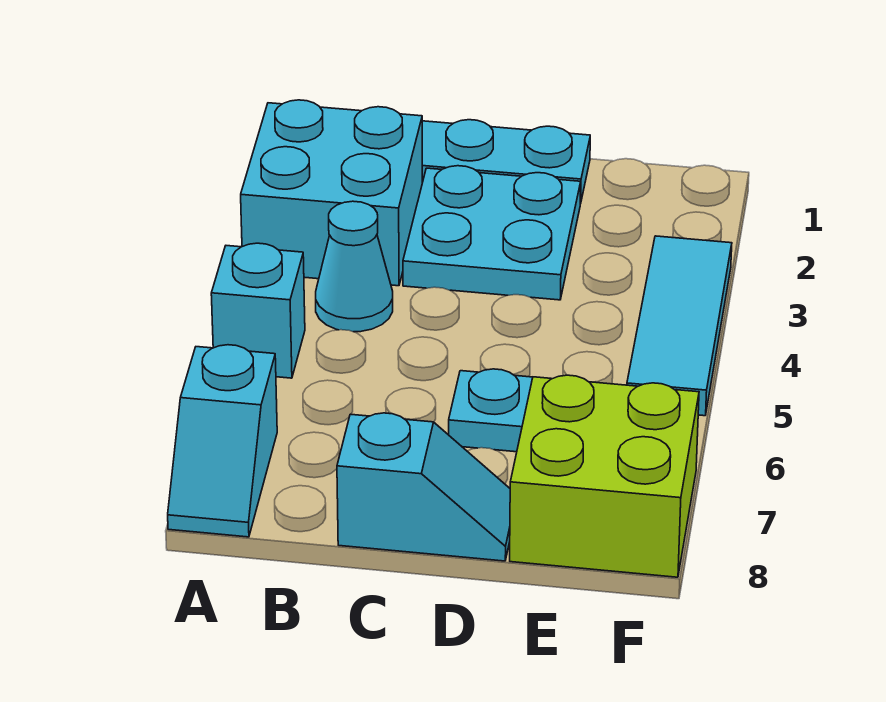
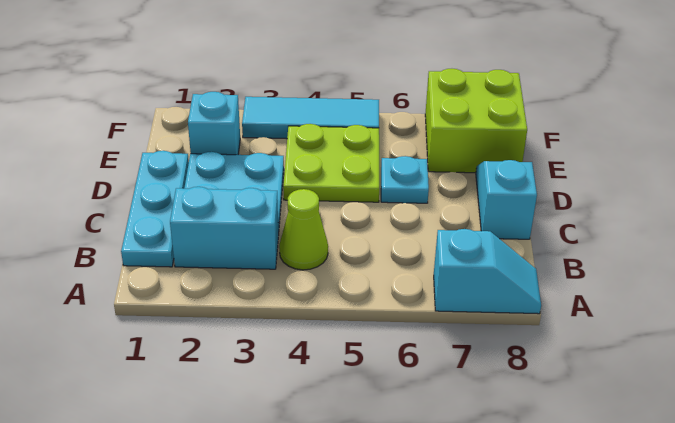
cyan brick A2:B3 level 1 -> cyan brick B2:B3 level 1
cyan brick A5 level 1 -> cyan brick E2 level 1
cyan cone B4 level 1 -> lime cone B4 level 1
none -> lime plate D4:E5 level 1

